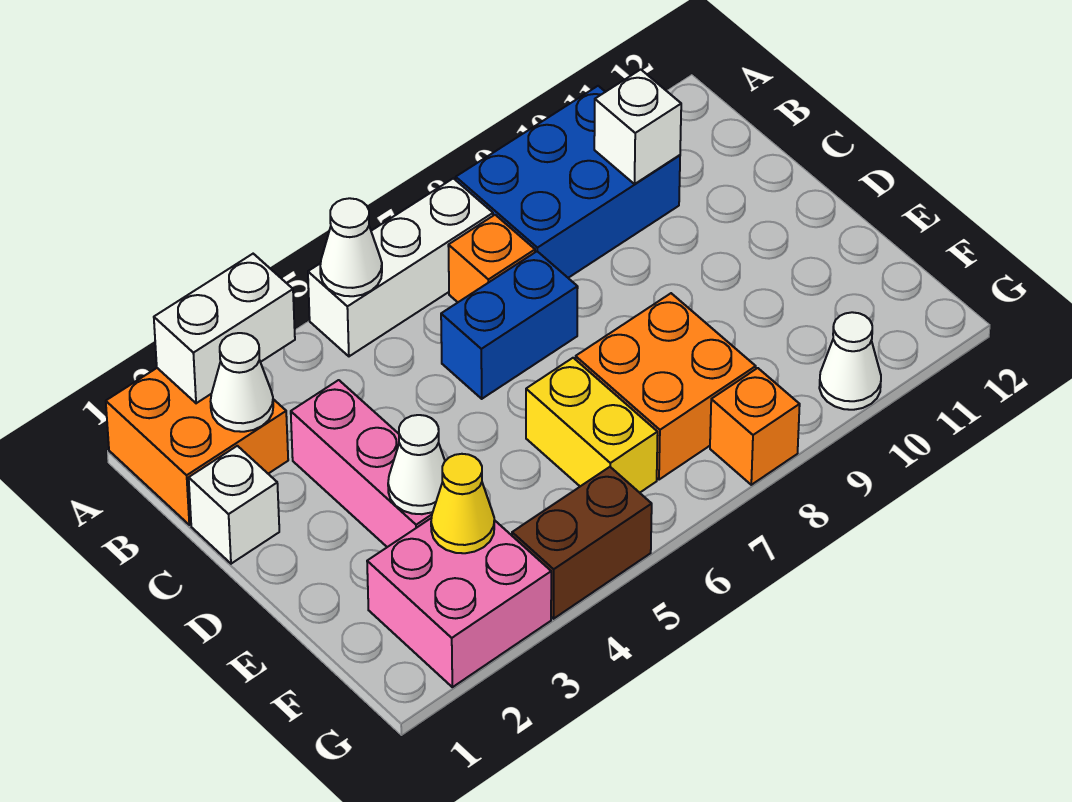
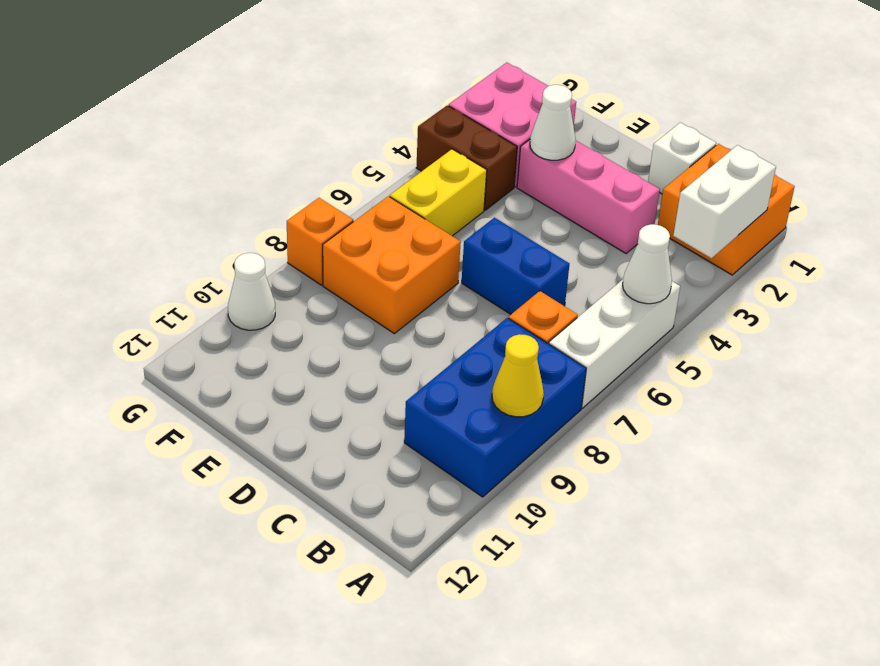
white cone B2 level 2 -> none
white brick B10 level 2 -> none
blue brick C6:C7 level 1 -> blue brick C6:D6 level 1
yellow brick E6:F6 level 1 -> yellow brick F5:F6 level 1
yellow cone F3 level 2 -> yellow cone A9 level 2
brown brick G4:G5 level 1 -> brown brick F4:G4 level 1

